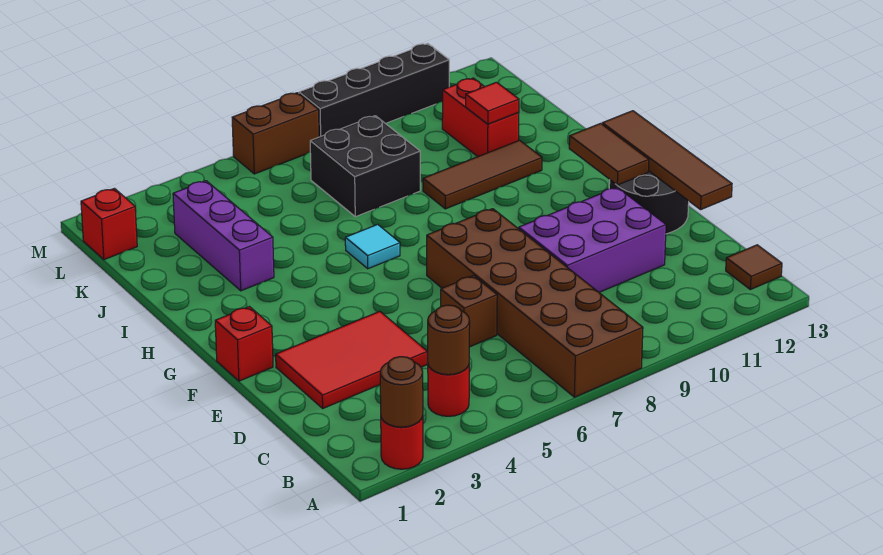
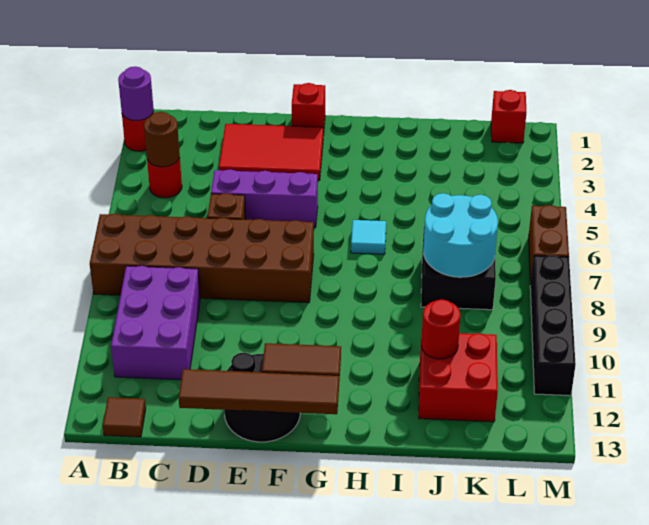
brown round brick A2 level 2 -> purple round brick A2 level 2
red tile D2:E4 level 1 -> red tile D2:F3 level 1
purple brick D9:E11 level 1 -> purple brick B9:C11 level 1
purple brick I3:K3 level 1 -> purple brick D5:F5 level 1
brown tile I9:I11 level 1 -> none
none -> cyan round brick J7:K8 level 2
red brick J11:K11 level 1 -> red brick J11:K12 level 1
red tile J11 level 2 -> red round brick J11 level 2

